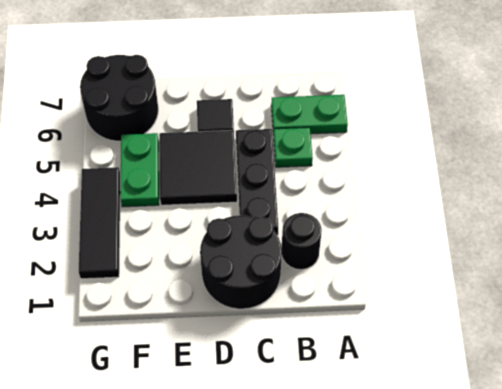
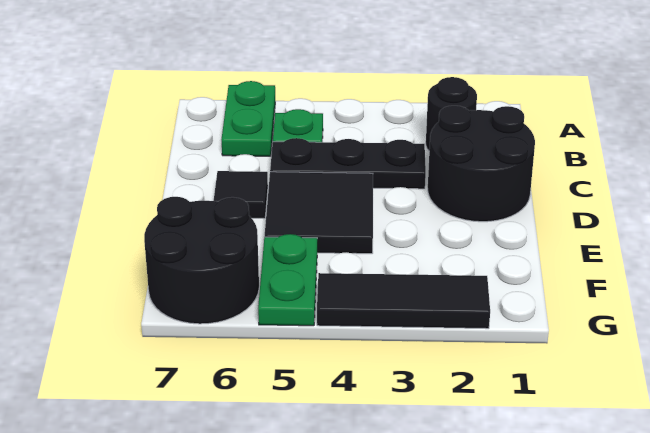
green plate F4:F5 level 1 -> green plate F5:G5 level 1

